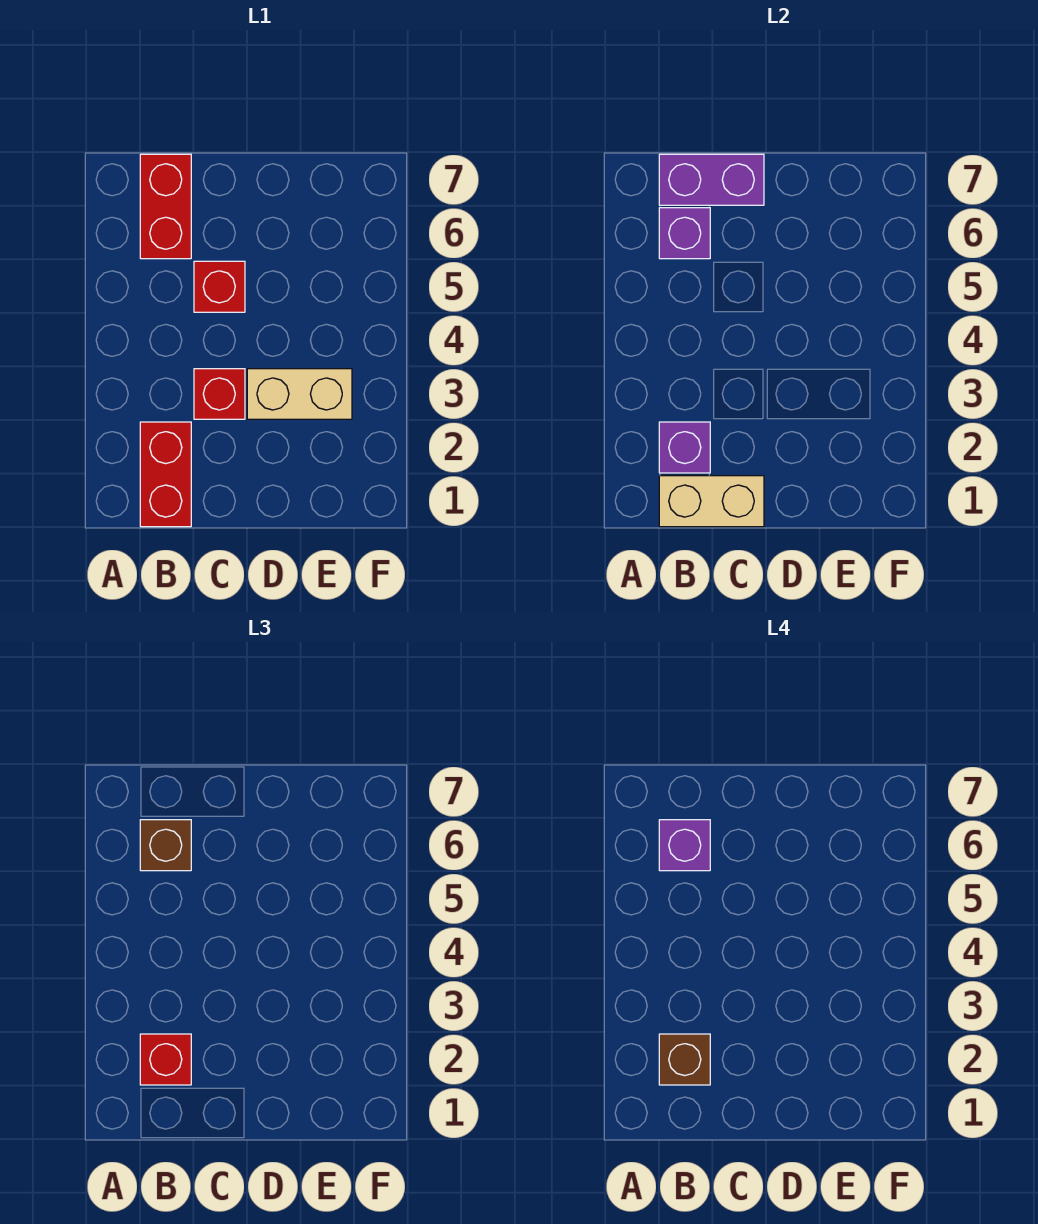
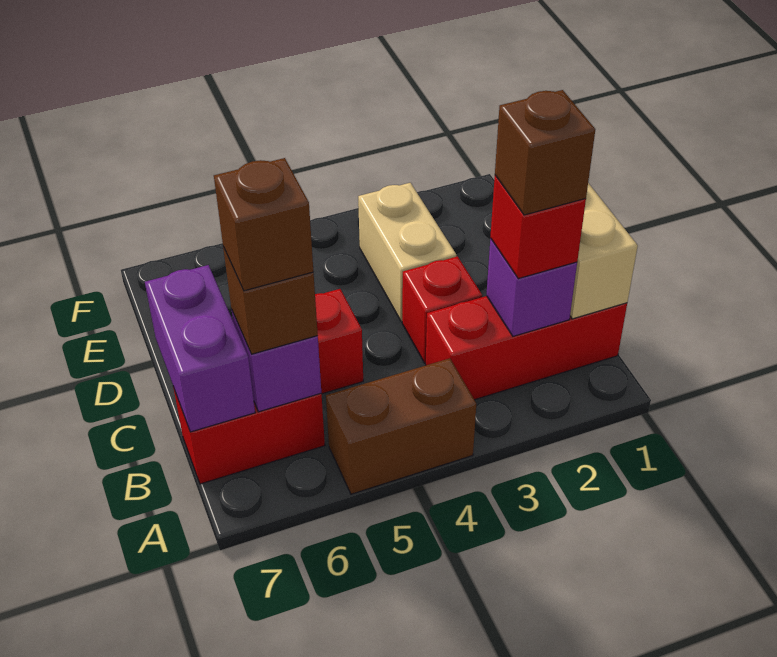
none -> brown brick A4:A5 level 1
red brick B1:B2 level 1 -> red brick B1:B3 level 1
purple brick B6 level 4 -> brown brick B6 level 4

